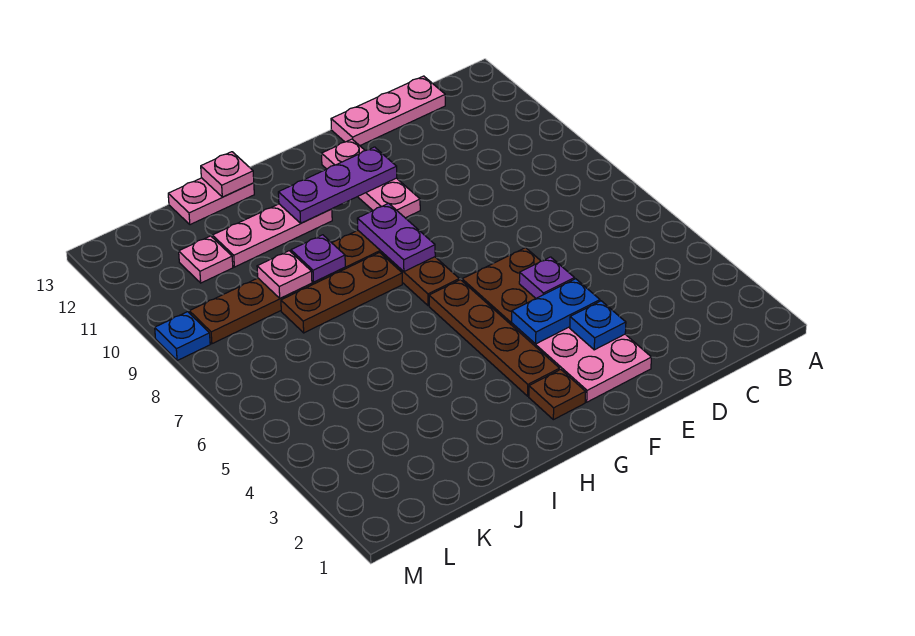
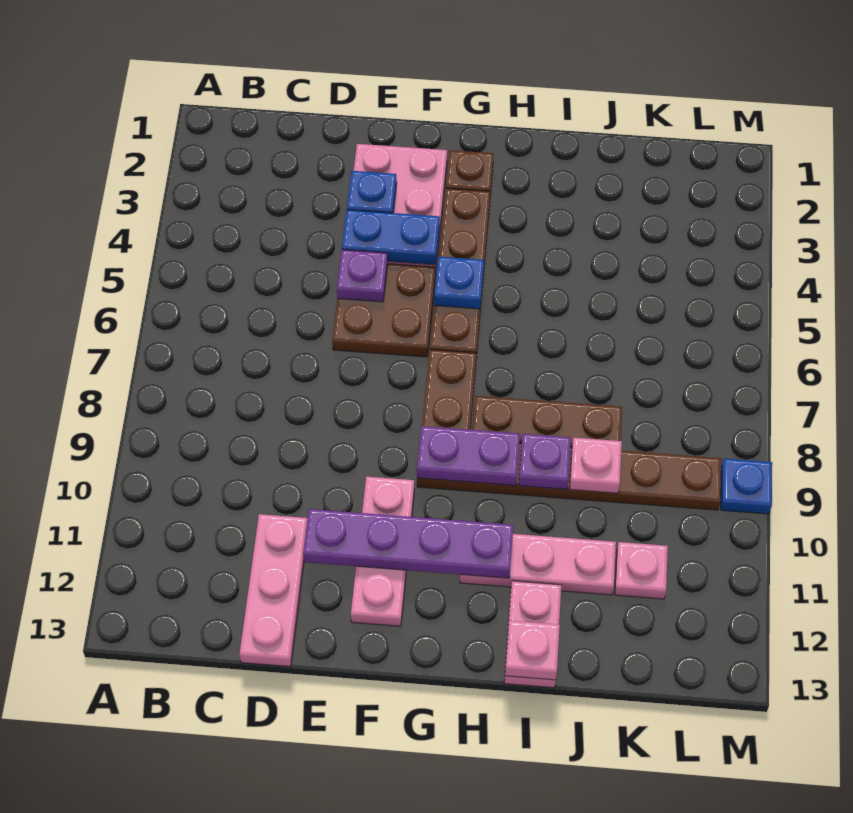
pink plate C13:E13 level 1 -> pink plate D11:D13 level 1
purple plate F11:H11 level 2 -> purple plate E11:H11 level 2
none -> blue plate G5 level 2
purple plate G8:G9 level 2 -> purple plate G9:H9 level 2
pink plate I13:J13 level 1 -> pink plate I12:I13 level 1

